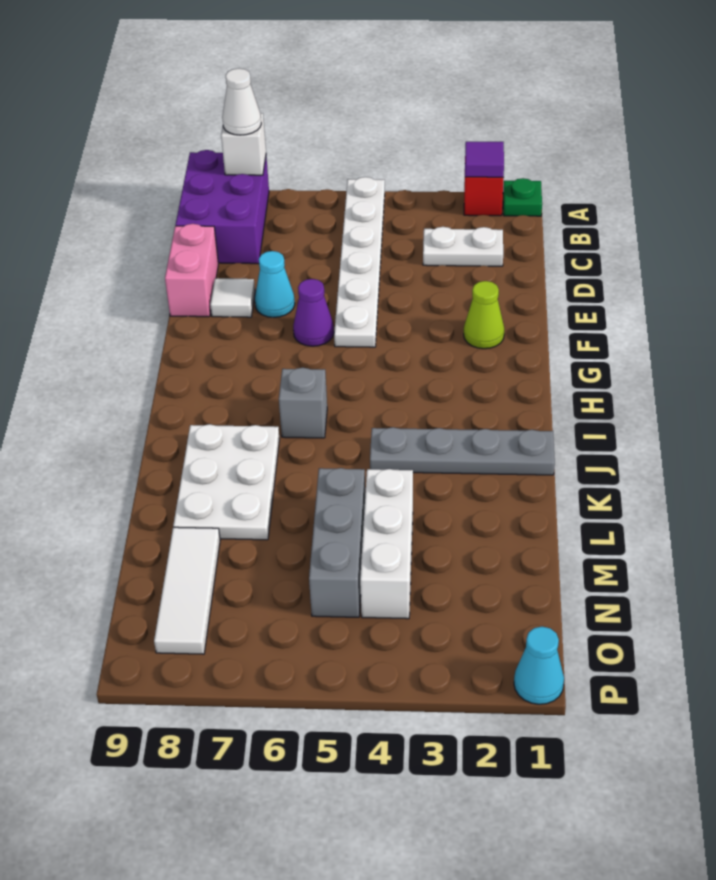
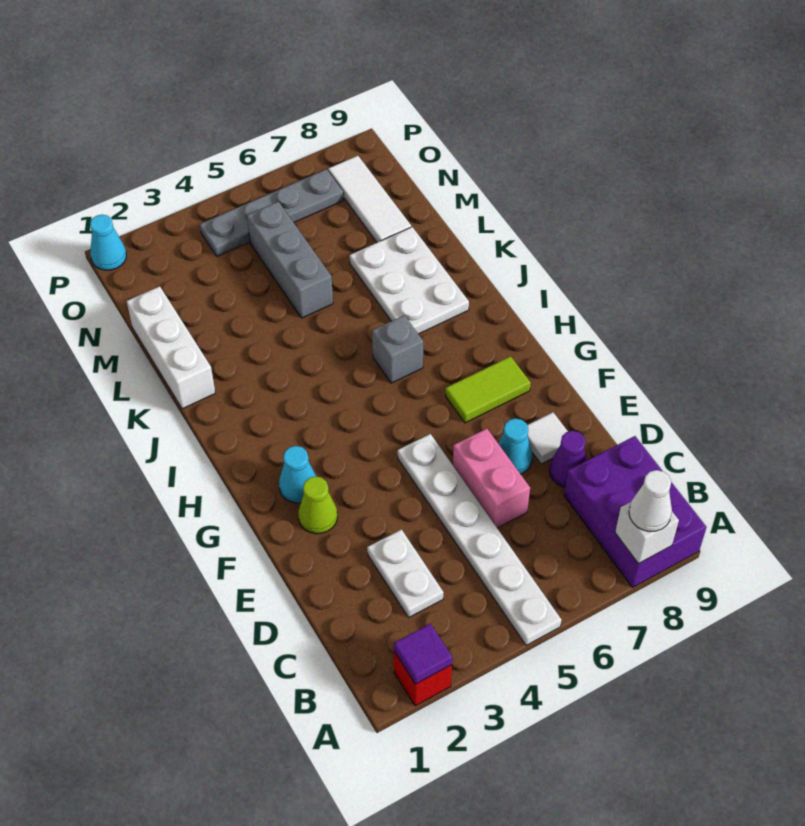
green plate A1 level 1 -> none
white plate C2:C3 level 1 -> white plate C3:D3 level 1
pink brick D9:E9 level 1 -> pink brick D6:E6 level 1
purple cone F6 level 1 -> purple cone D8 level 1
none -> cyan cone G2 level 1
none -> lime tile G7:G8 level 1
grey plate J1:J4 level 1 -> grey plate O4:O7 level 1
white brick L4:N4 level 1 -> white brick K1:M1 level 1

